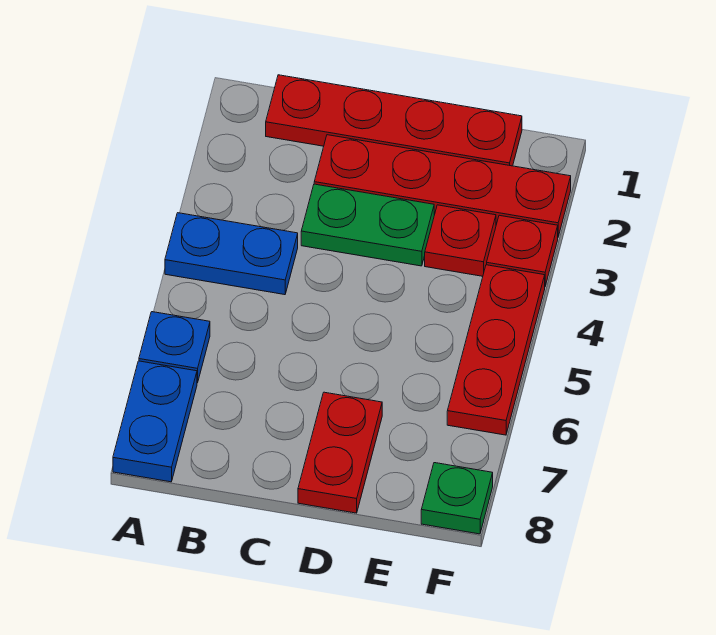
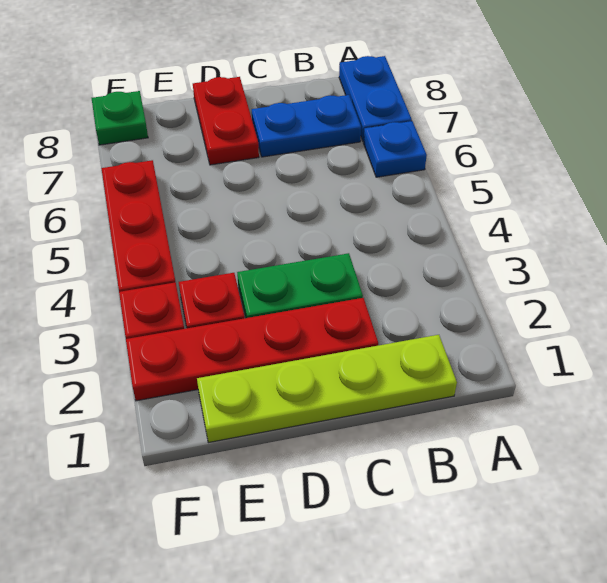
blue plate A4:B4 level 1 -> blue plate B7:C7 level 1
red plate B1:E1 level 1 -> lime plate B1:E1 level 1

